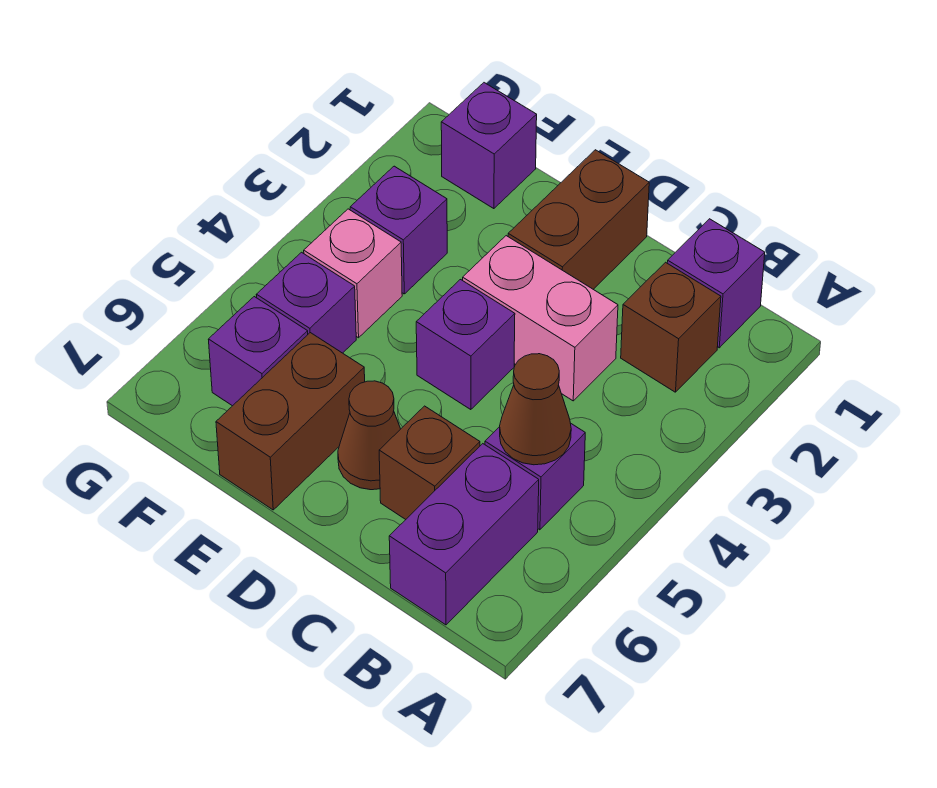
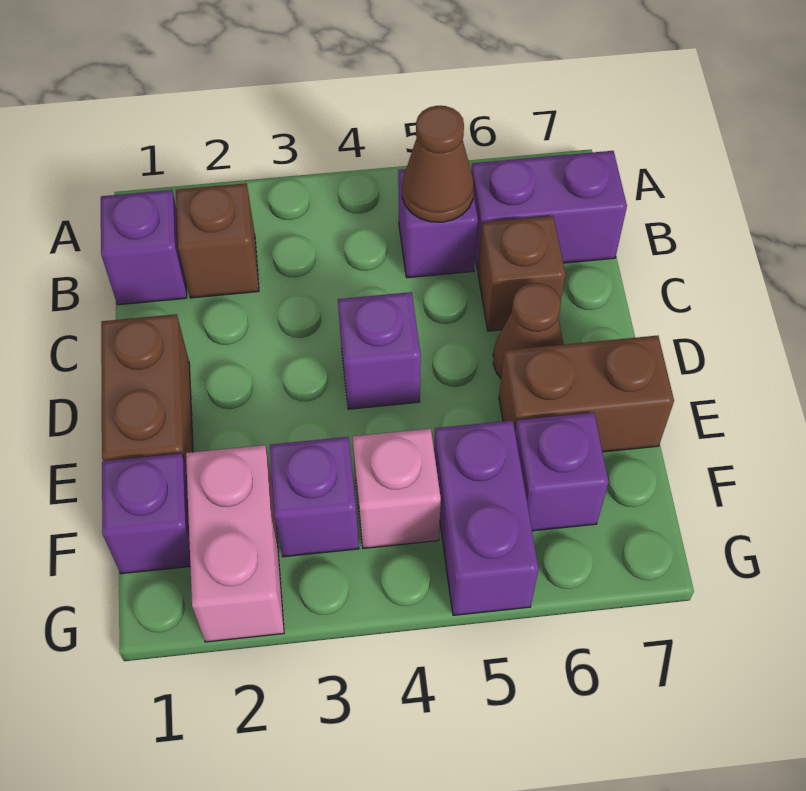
pink brick C3:D3 level 1 -> pink brick F2:G2 level 1
brown brick D1:D2 level 1 -> brown brick D1:E1 level 1
purple brick F5 level 1 -> purple brick F5:G5 level 1

